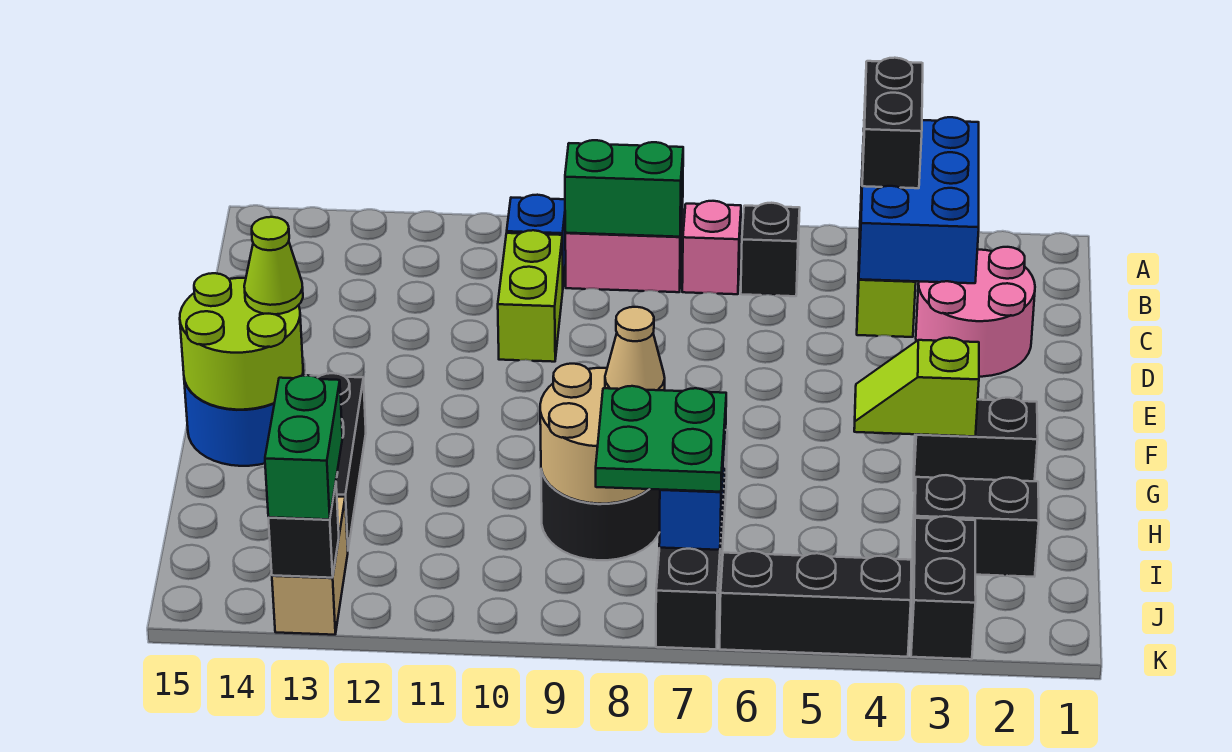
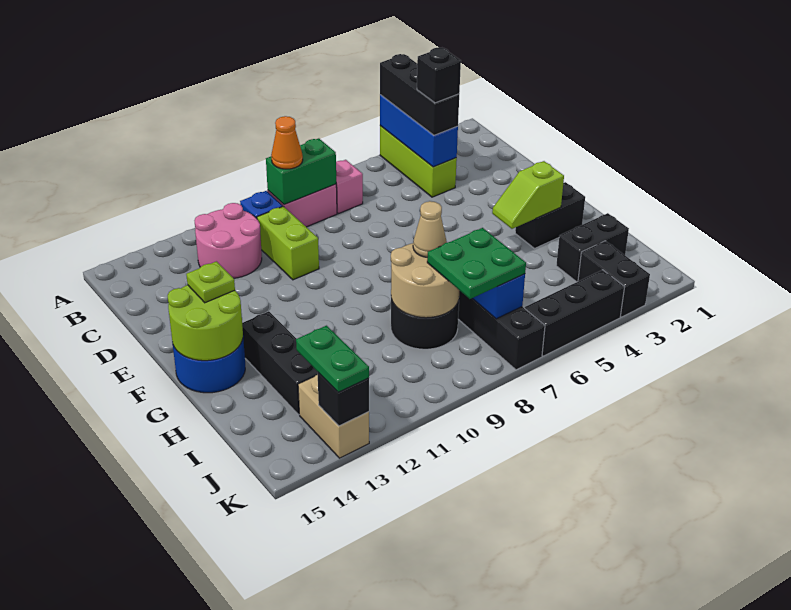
blue brick A3:C4 level 2 -> blue brick A4:C4 level 2
black brick A4:B4 level 3 -> black brick A4:C4 level 3
black brick B6 level 1 -> black brick C4 level 4
none -> orange cone B9 level 3
pink round brick C2:D3 level 1 -> pink round brick B11:C12 level 1
lime cone F14 level 3 -> lime plate F14 level 3
green brick J13:K13 level 3 -> green plate J13:K13 level 3

